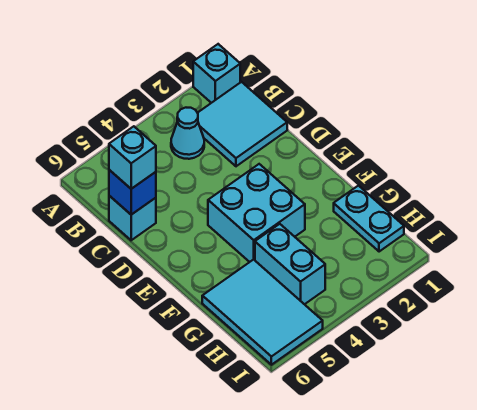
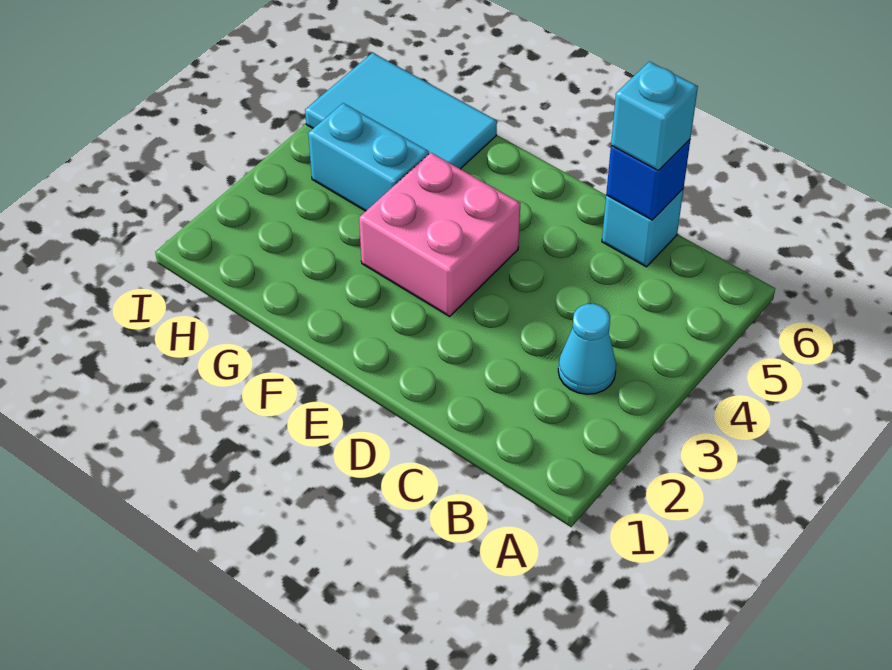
cyan brick A1 level 1 -> none
cyan tile B1:C2 level 1 -> none
cyan brick E3:F4 level 1 -> pink brick E3:F4 level 1
cyan plate G1:H1 level 1 -> none

